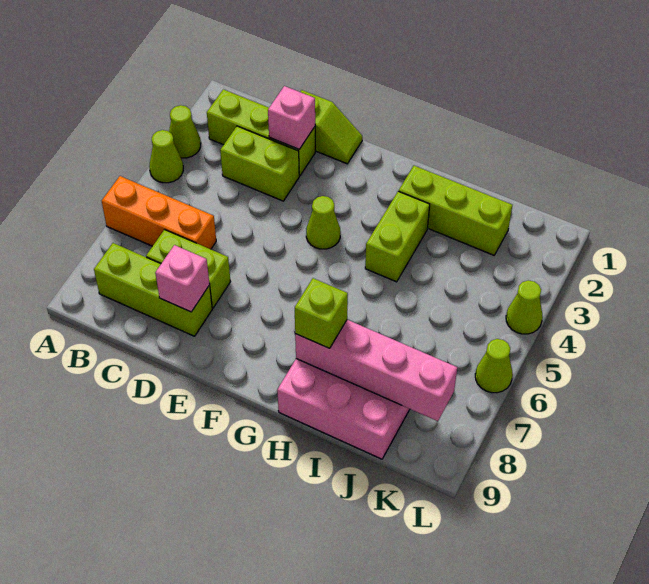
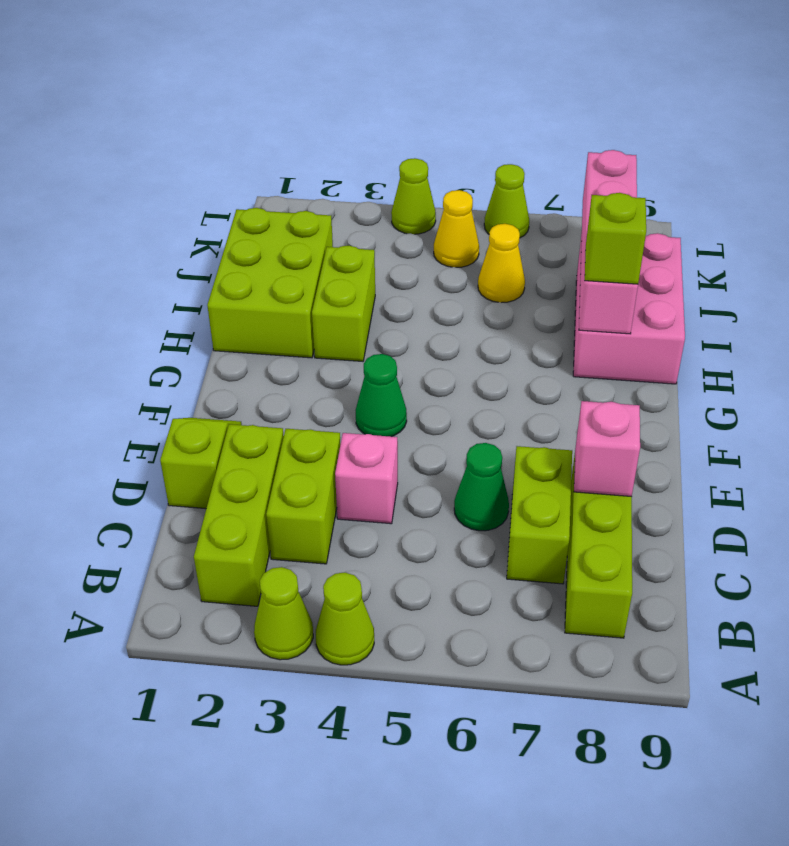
orange brick A6:C6 level 1 -> none
pink brick D2 level 2 -> pink brick D4 level 1
none -> green cone D6 level 1
lime cone F4 level 1 -> green cone F4 level 1
lime brick H2:J2 level 1 -> lime brick H1:J2 level 1
lime brick H3:H4 level 1 -> lime brick H3:I3 level 1
none -> yellow cone J6 level 1
none -> yellow cone K5 level 1

